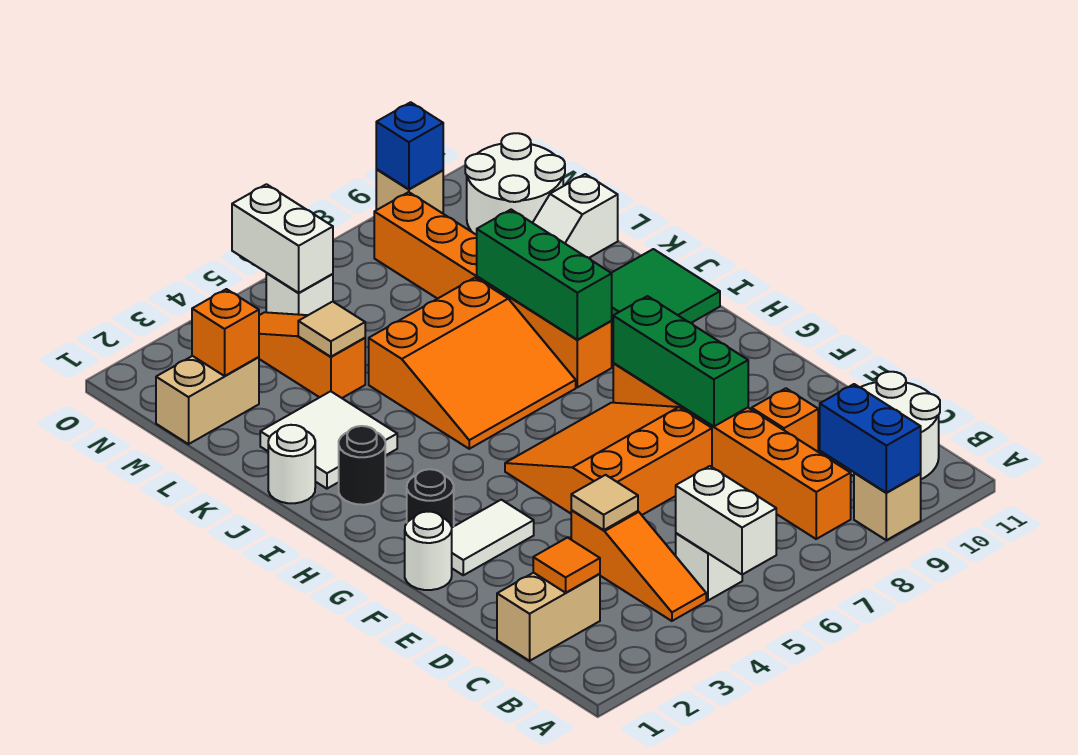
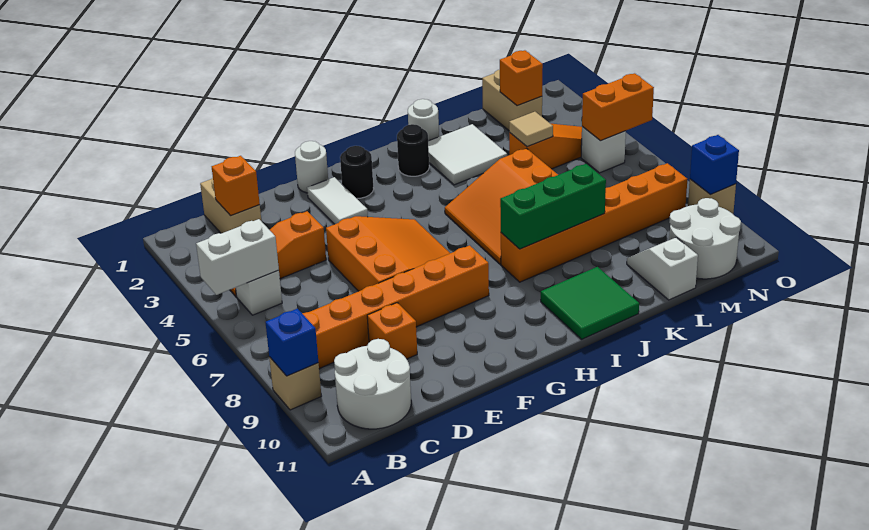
blue brick A9:B9 level 2 -> blue brick A9 level 2
orange tile C2 level 2 -> orange brick C2 level 2
tan tile D4 level 2 -> none
green brick E8:G8 level 2 -> none
white brick N5:O5 level 2 -> orange brick N5:O5 level 2

